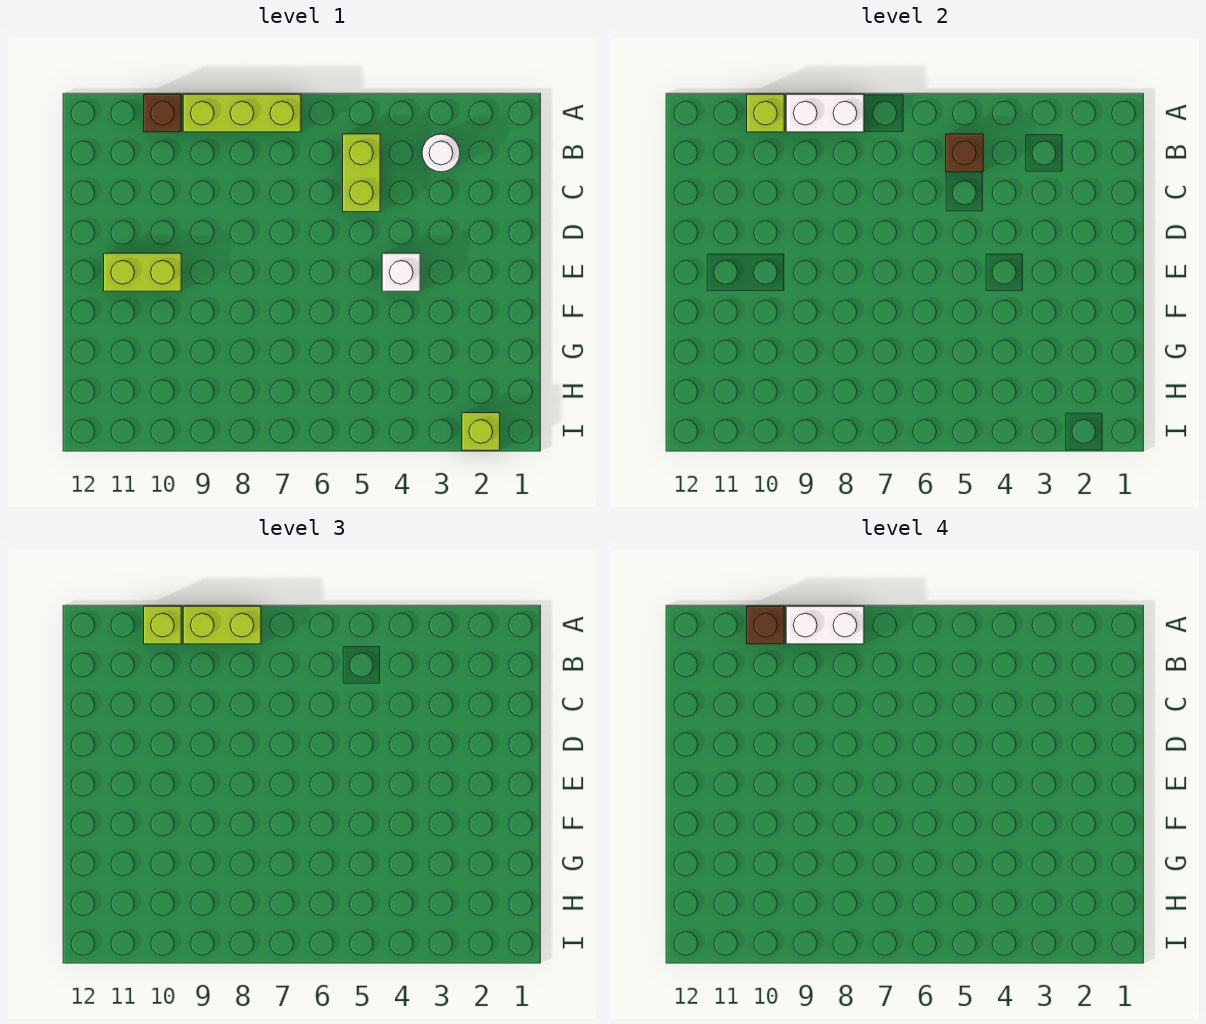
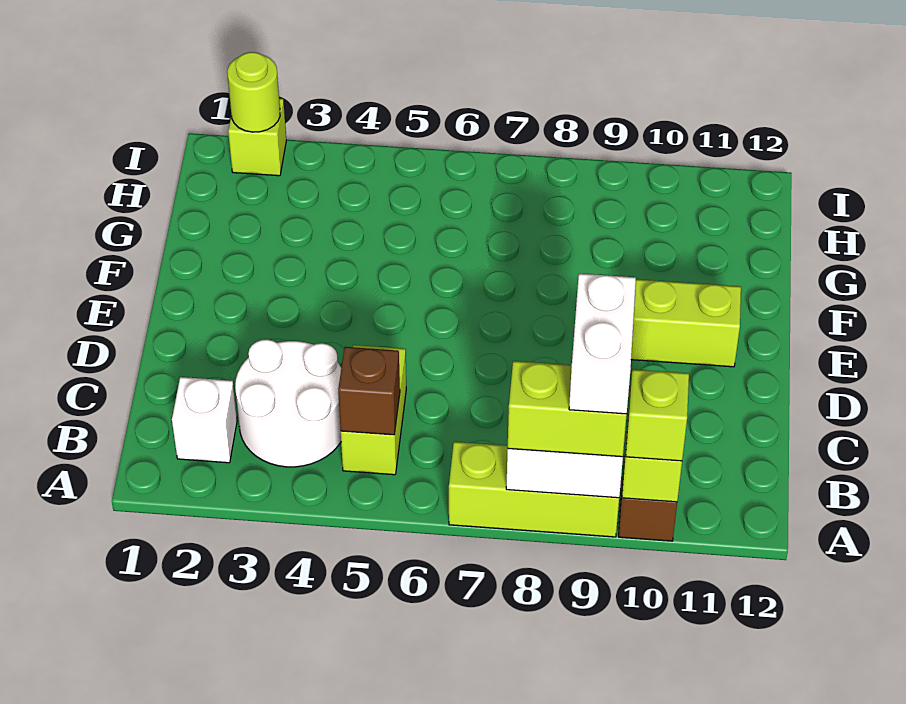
white brick A8:A9 level 4 -> white brick A9:B9 level 4
brown brick A10 level 4 -> none
white round brick B3 level 1 -> white round brick B3:C4 level 1
white brick E4 level 1 -> white brick B2 level 1
none -> lime round brick I2 level 2

